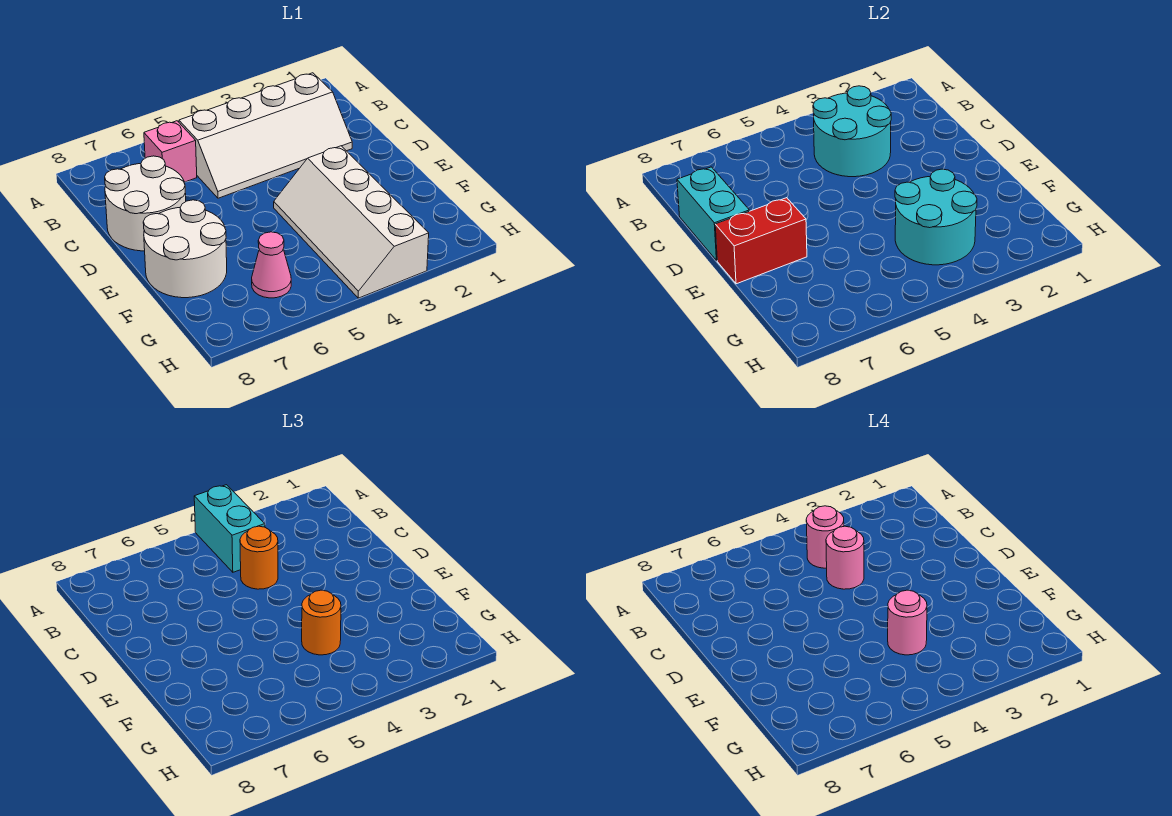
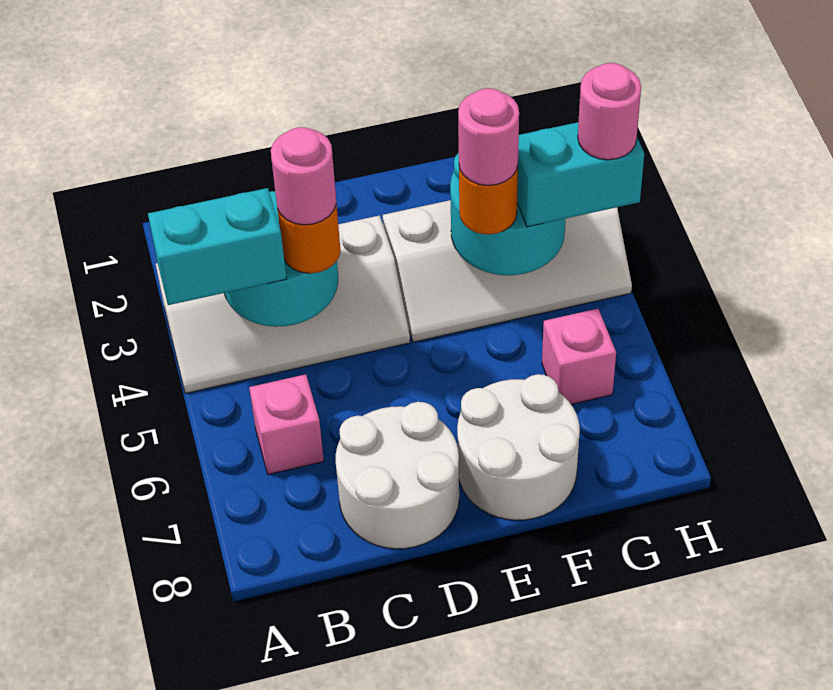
white slope B2:C5 level 1 top B -> white slope A3:D4 level 1 top 3
pink round brick B4 level 4 -> pink round brick H4 level 4
cyan brick C8:D8 level 2 -> cyan brick G4:H4 level 3
red brick E7:E8 level 2 -> none
pink cone G6 level 1 -> pink brick G6 level 1

